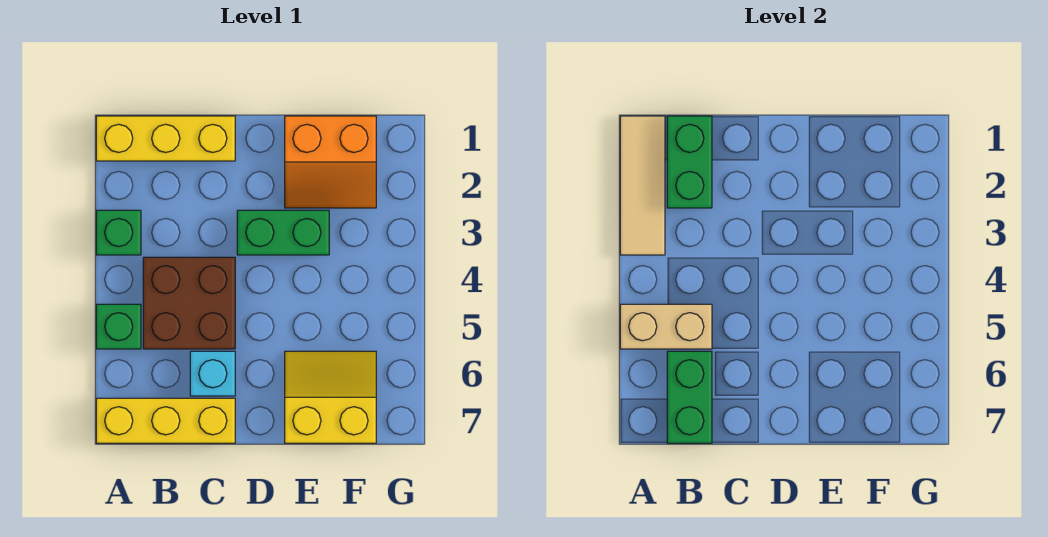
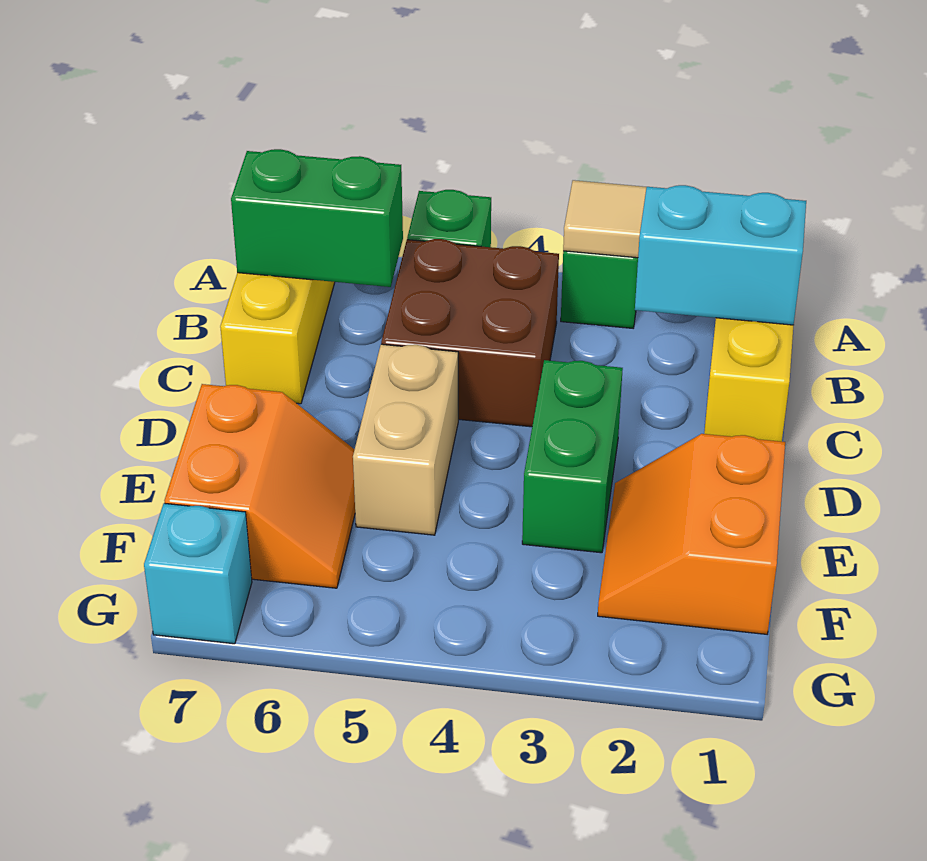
tan brick A5:B5 level 2 -> tan brick D5:E5 level 1
green brick B1:B2 level 2 -> cyan brick B1:B2 level 2
cyan brick C6 level 1 -> cyan brick G7 level 1
yellow slope E6:F7 level 1 top 7 -> orange slope E6:F7 level 1 top 7

